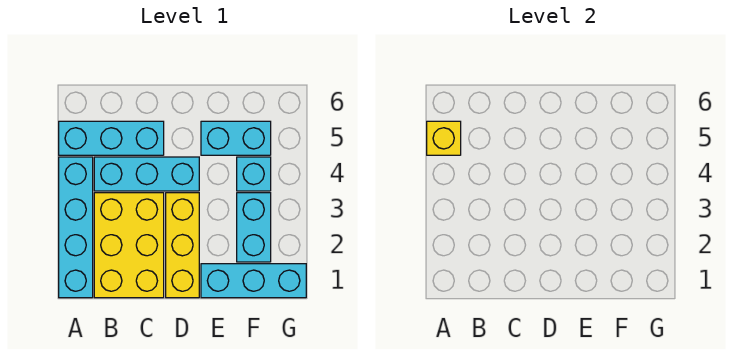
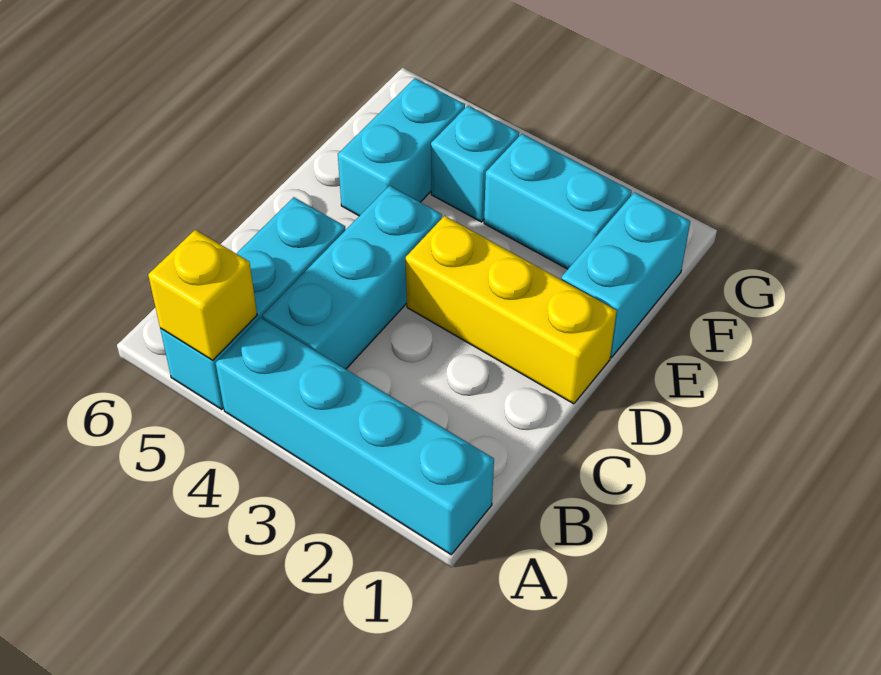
yellow brick B1:C3 level 1 -> none
cyan brick E1:G1 level 1 -> cyan brick E1:F1 level 1

